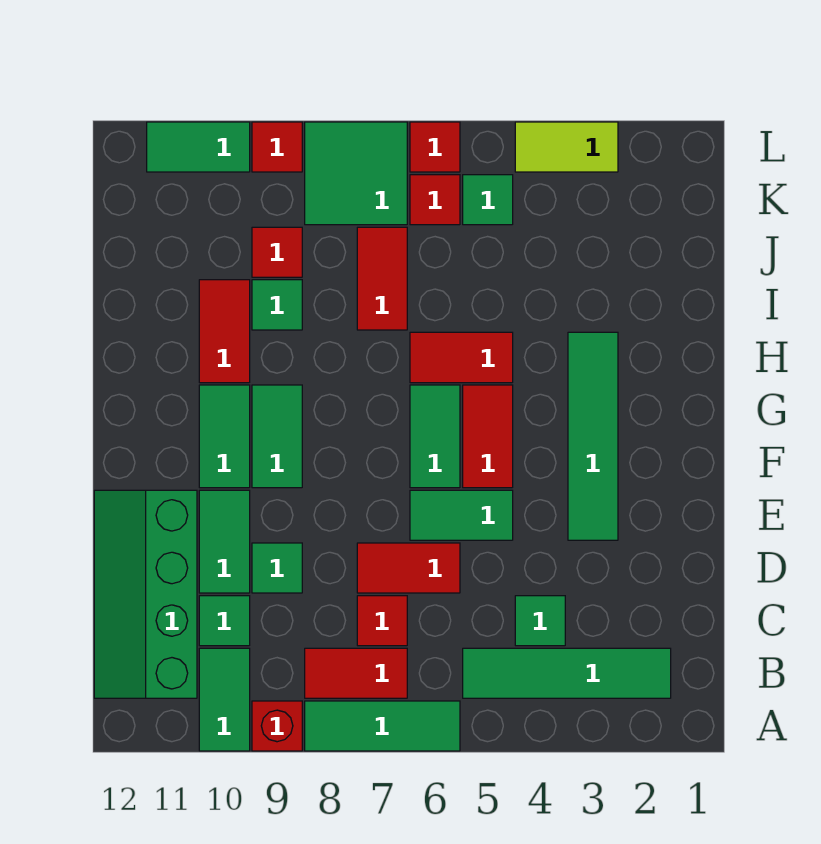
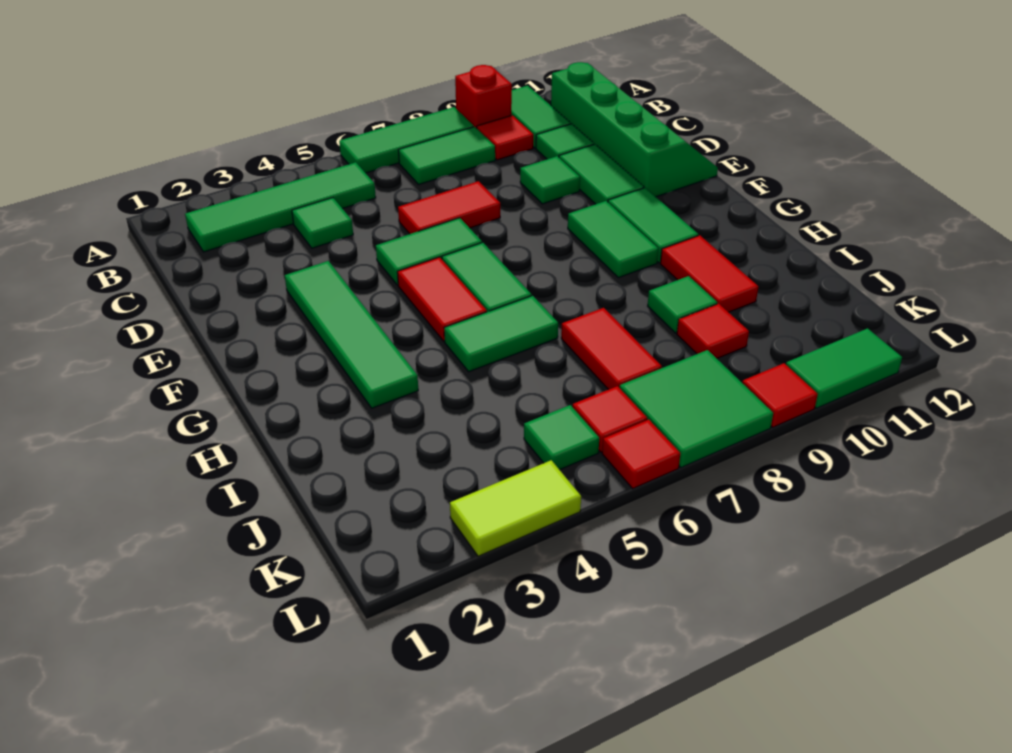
red tile B7:B8 level 1 -> green tile B7:B8 level 1
red tile C7 level 1 -> red tile B9 level 1
red tile H5:H6 level 1 -> green tile H5:H6 level 1

